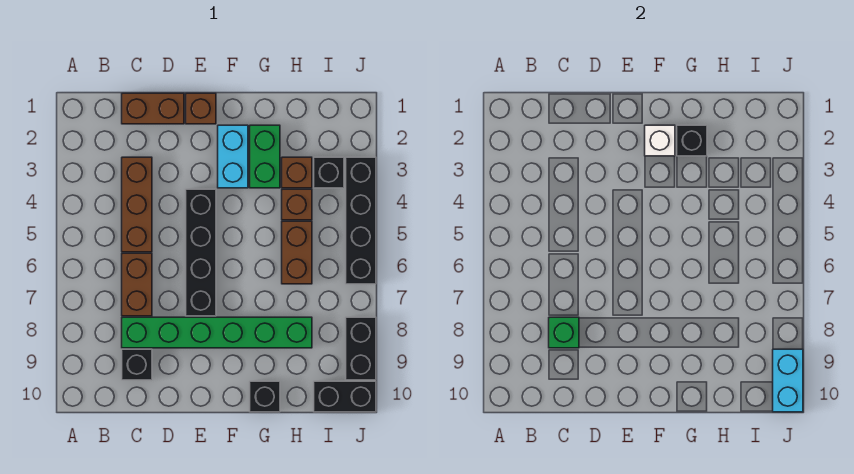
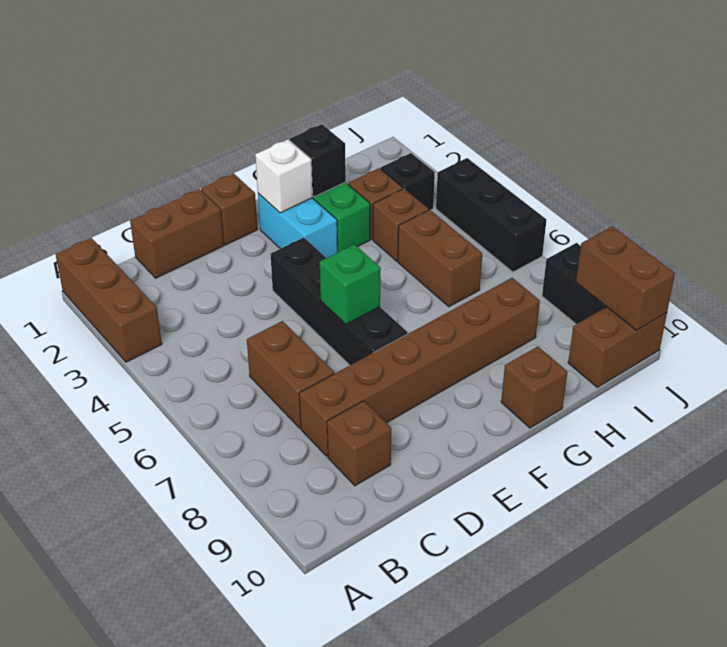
brown brick C3:C5 level 1 -> brown brick A1:A3 level 1
green brick C8:H8 level 1 -> brown brick C8:H8 level 1
green brick C8 level 2 -> green brick E6 level 2
black brick C9 level 1 -> brown brick C9 level 1
black brick G10 level 1 -> brown brick G10 level 1
black brick I10:J10 level 1 -> brown brick I10:J10 level 1
black brick J3:J6 level 1 -> black brick J4:J6 level 1
cyan brick J9:J10 level 2 -> brown brick J9:J10 level 2

